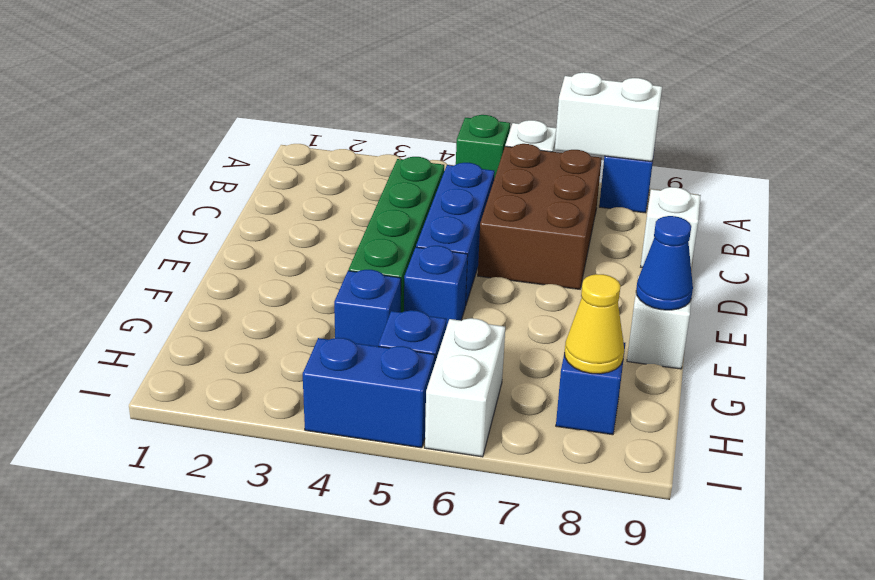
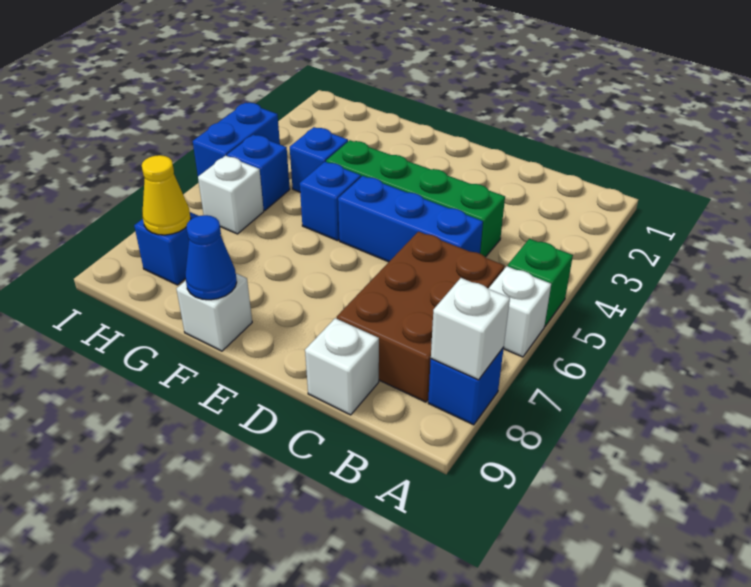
white brick A7:A8 level 2 -> white brick A8 level 2
brown brick B6:D7 level 1 -> brown brick B6:C8 level 1
white brick H6:I6 level 1 -> white brick H6 level 1

